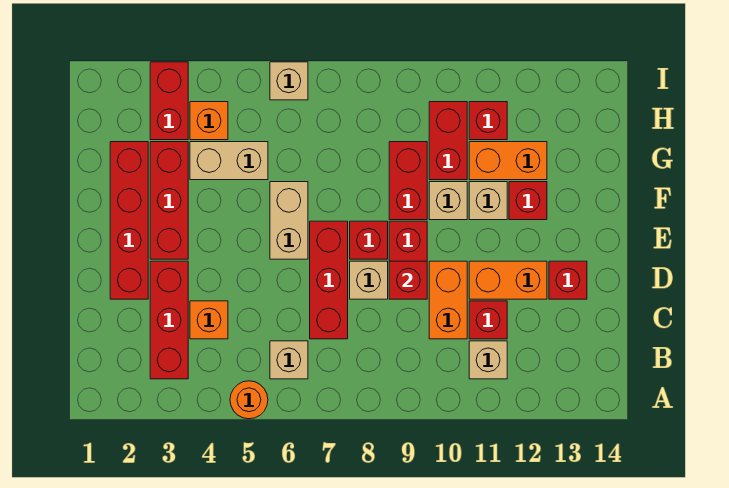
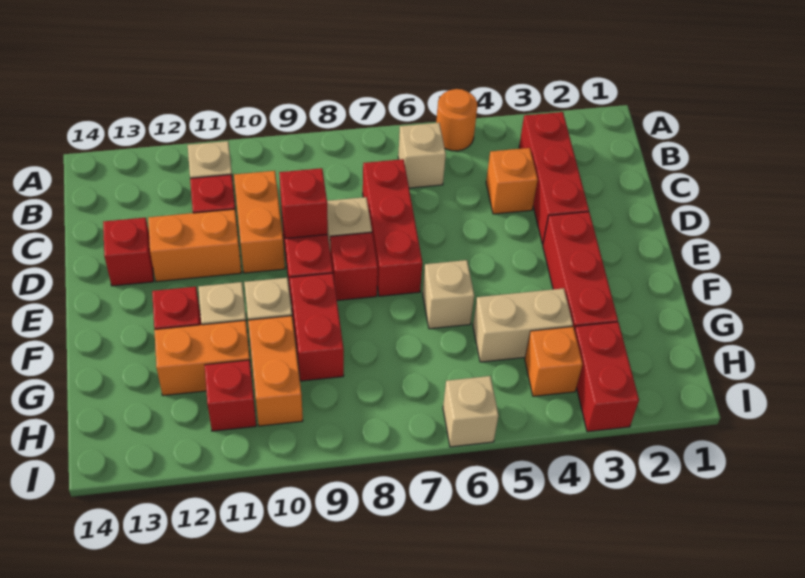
red brick D2:G2 level 1 -> none
tan brick E6:F6 level 1 -> tan brick F6 level 1
red brick G10:H10 level 1 -> orange brick G10:H10 level 1

